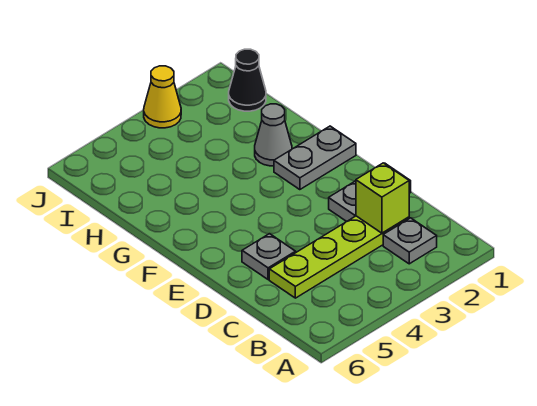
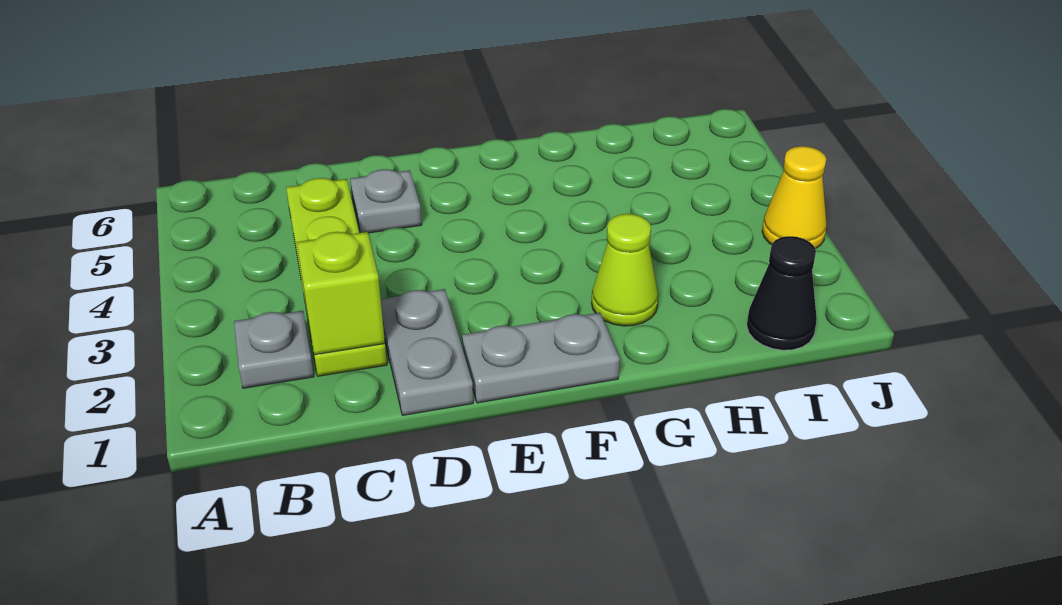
grey plate F1:F2 level 1 -> grey plate E1:F1 level 1
grey cone G2 level 1 -> lime cone G2 level 1

